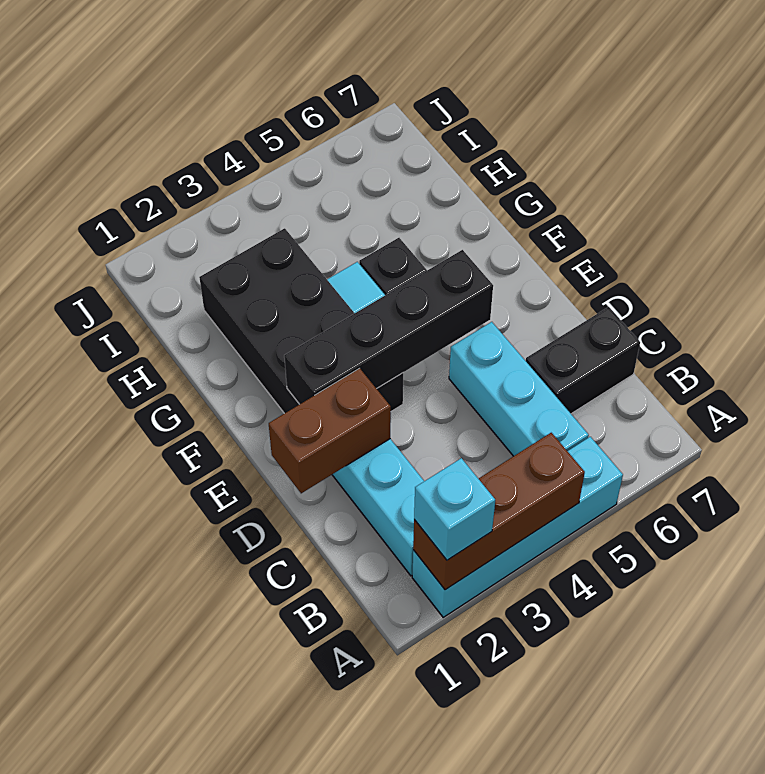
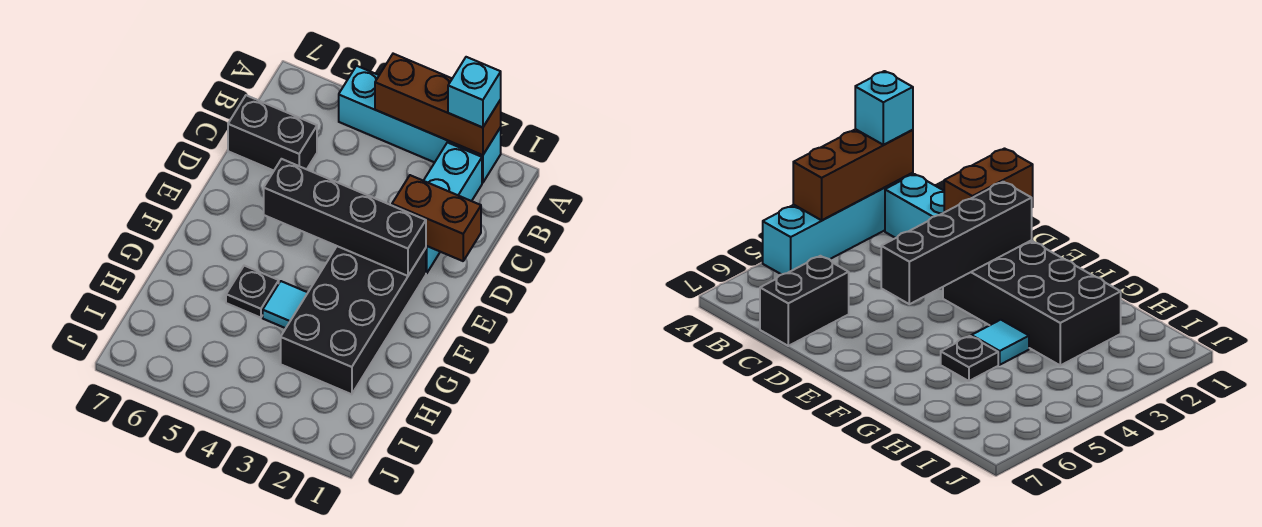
cyan brick B5:D5 level 1 -> none

